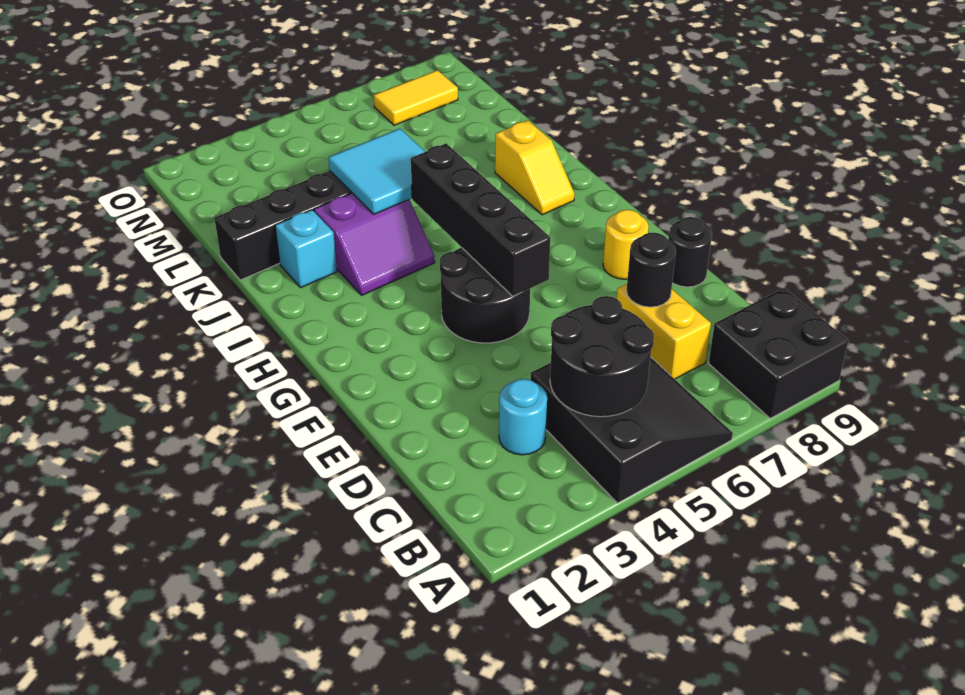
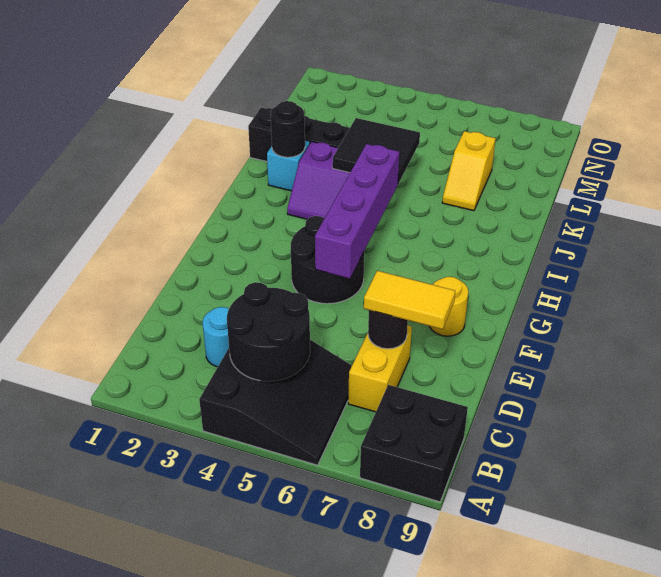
black round brick E9 level 1 -> black round brick J2 level 2
black brick F5:I5 level 2 -> purple brick F5:I5 level 2
yellow slope I8:J8 level 1 top J -> yellow slope K7:L7 level 1 top L
cyan tile J4:K5 level 2 -> black tile J4:K5 level 2
yellow tile N7:N8 level 1 -> yellow tile D7:D8 level 3

